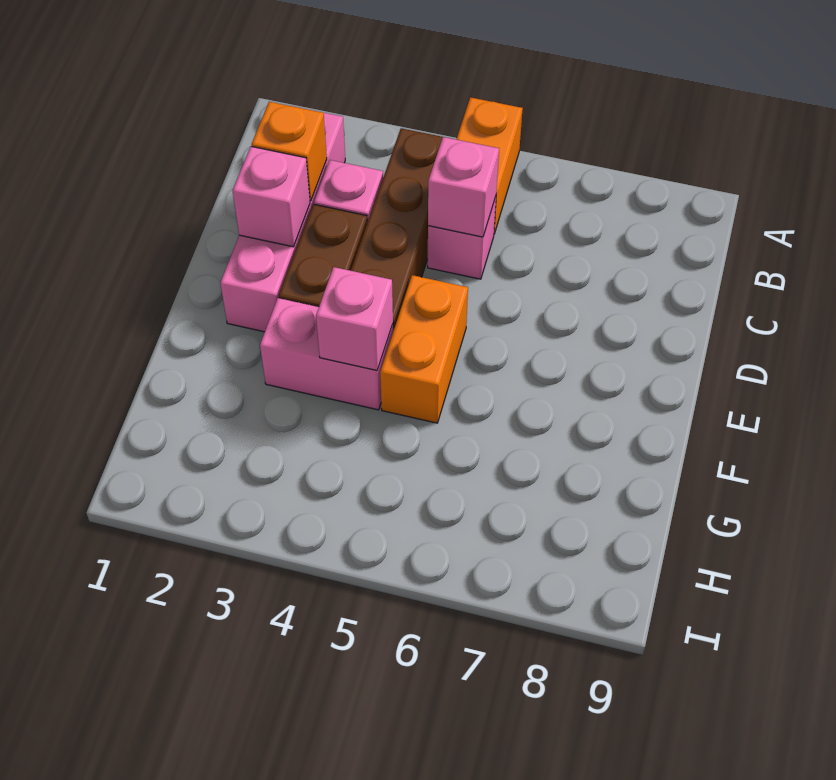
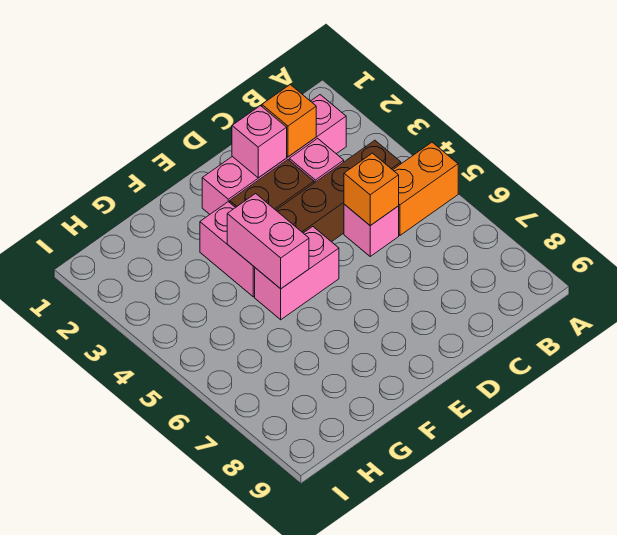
pink brick C5 level 2 -> orange brick C5 level 2
orange brick E5:F5 level 1 -> pink brick E5:F5 level 1
pink brick F4 level 2 -> pink brick F4:F5 level 2

